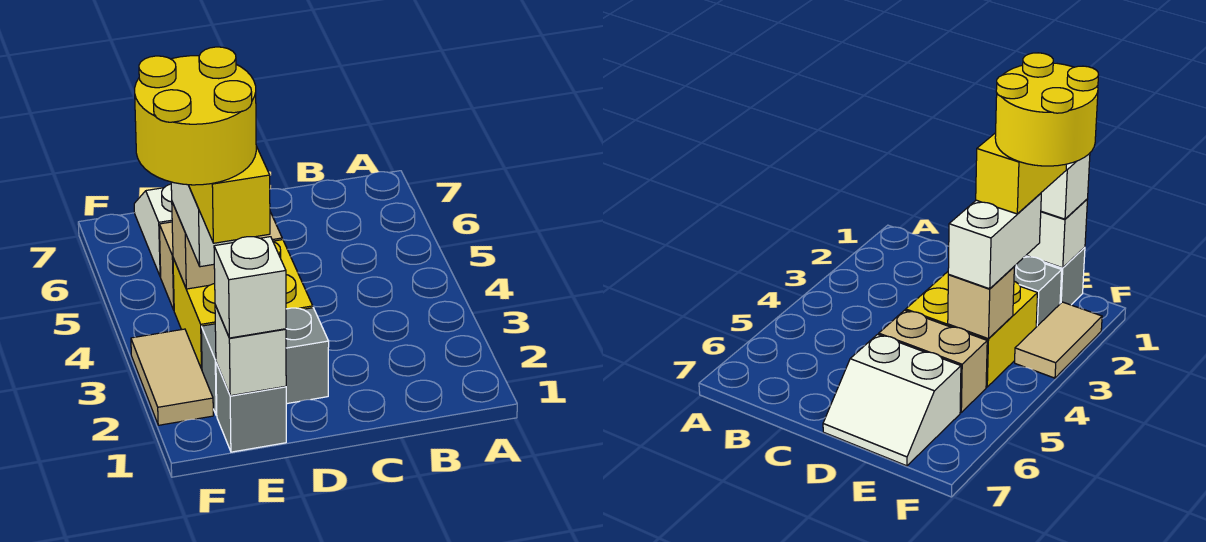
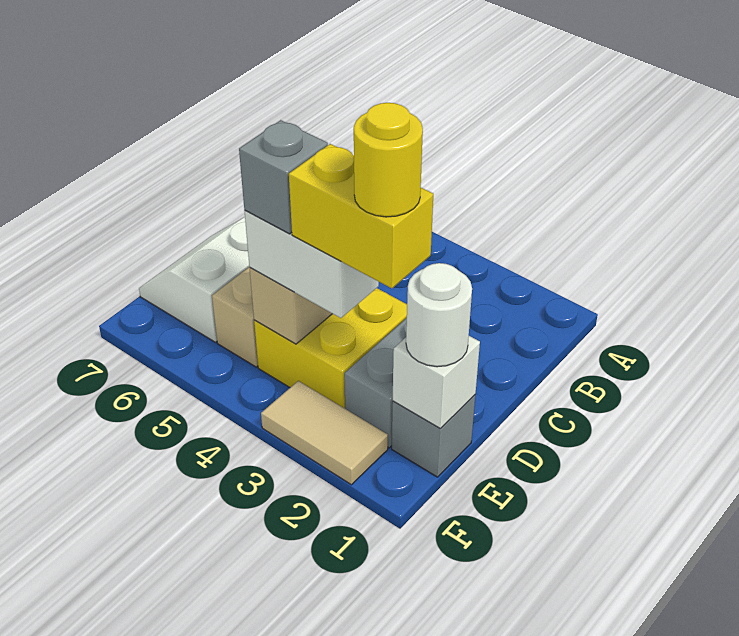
white brick E1 level 3 -> white round brick E1 level 3
yellow round brick E2:F3 level 5 -> yellow round brick E2 level 5
none -> grey brick E4 level 4

